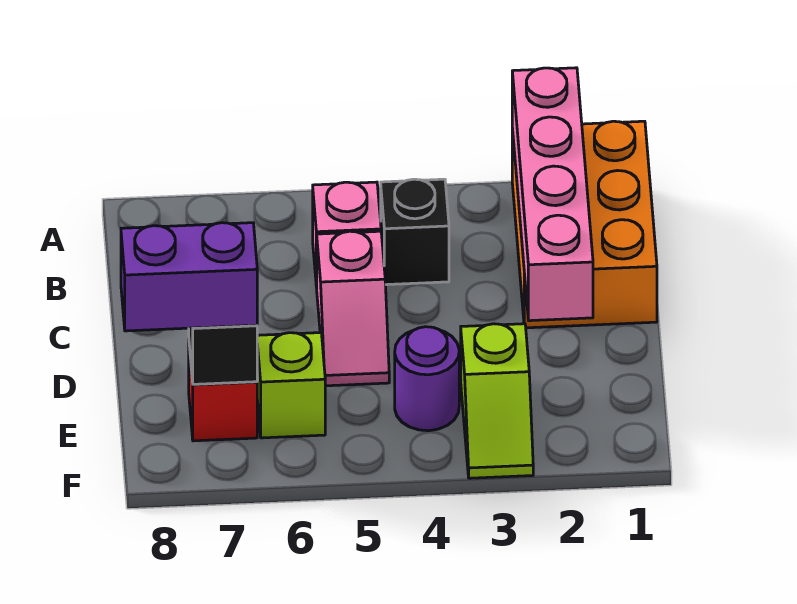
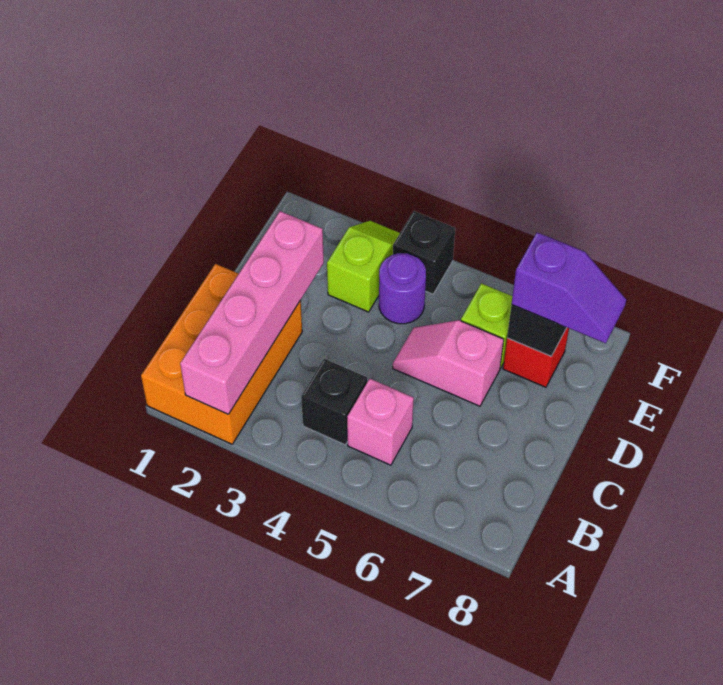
pink slope C5:D5 level 1 top C -> pink slope D5:D6 level 1 top 6
purple brick E7:E8 level 3 -> purple slope E7:E8 level 3 top 7
none -> black brick F4 level 1

